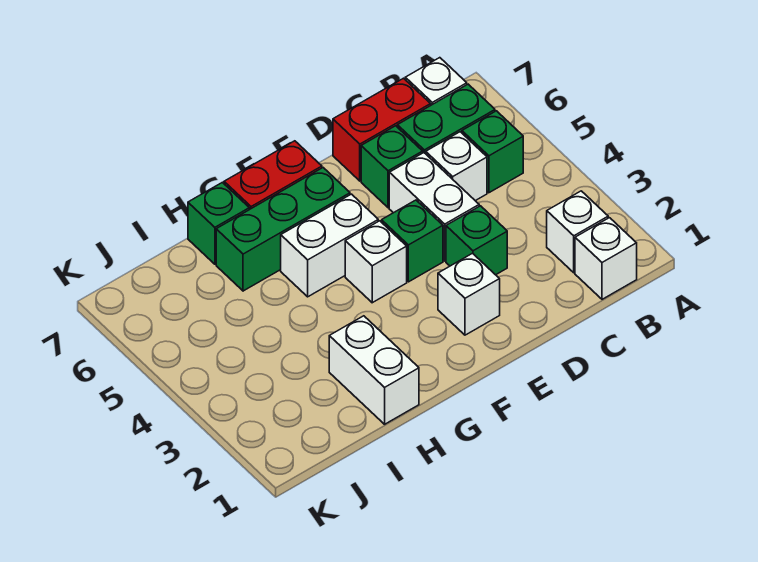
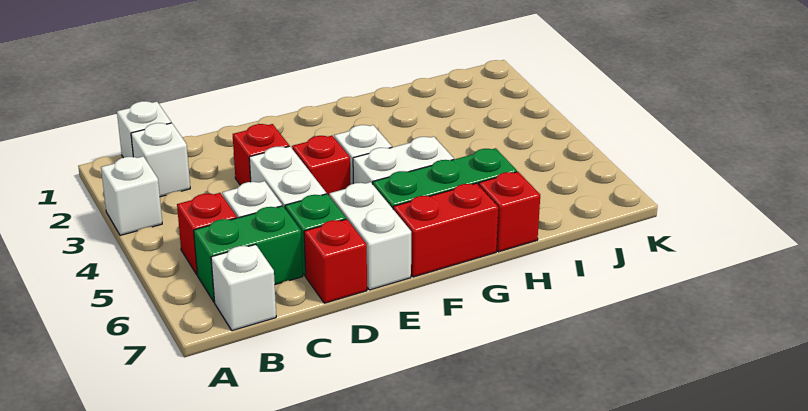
green brick B5 level 1 -> red brick B5 level 1
red brick C7:D7 level 1 -> red brick D7 level 1
green brick D3 level 1 -> red brick D3 level 1
white brick E2 level 1 -> white brick A3 level 1
green brick E4 level 1 -> red brick E4 level 1
white brick H1:H2 level 1 -> white brick E6:E7 level 1
green brick H7 level 1 -> red brick H7 level 1

